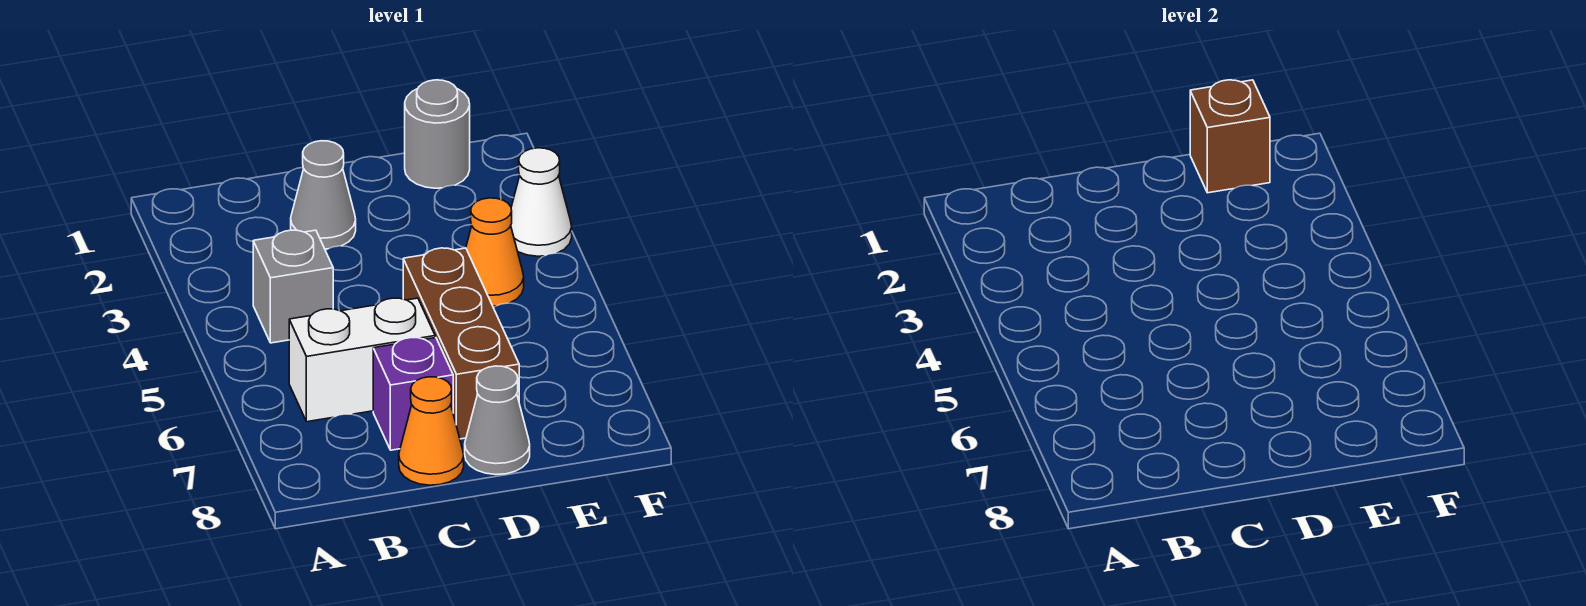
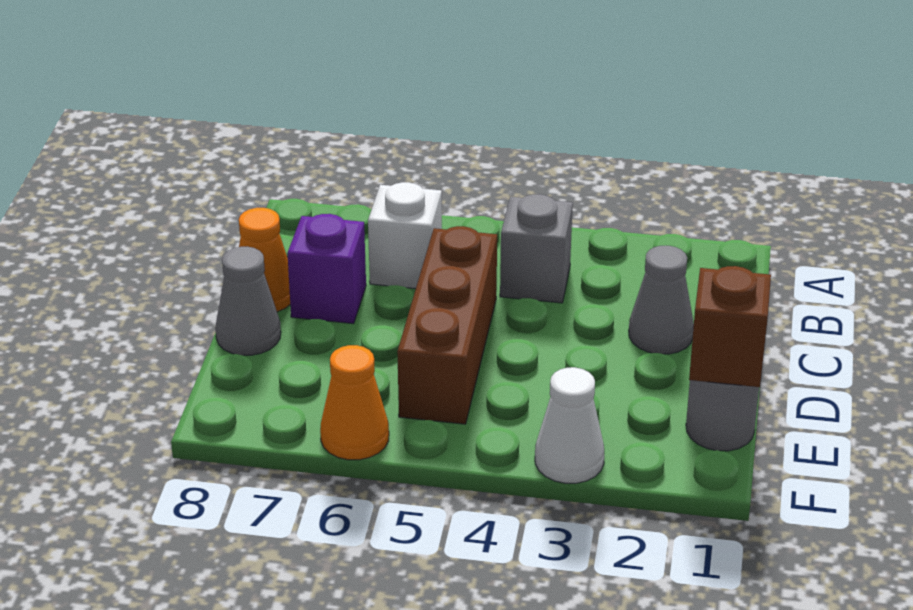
white brick B6:C6 level 1 -> white brick B6 level 1
brown brick D5:D7 level 1 -> brown brick C5:E5 level 1
orange cone E4 level 1 -> orange cone F6 level 1

